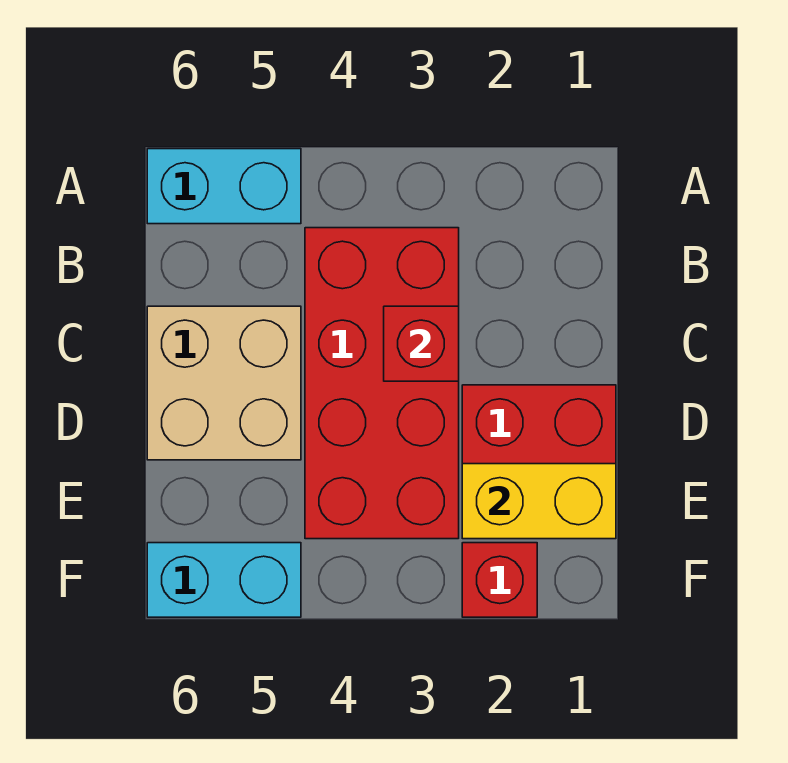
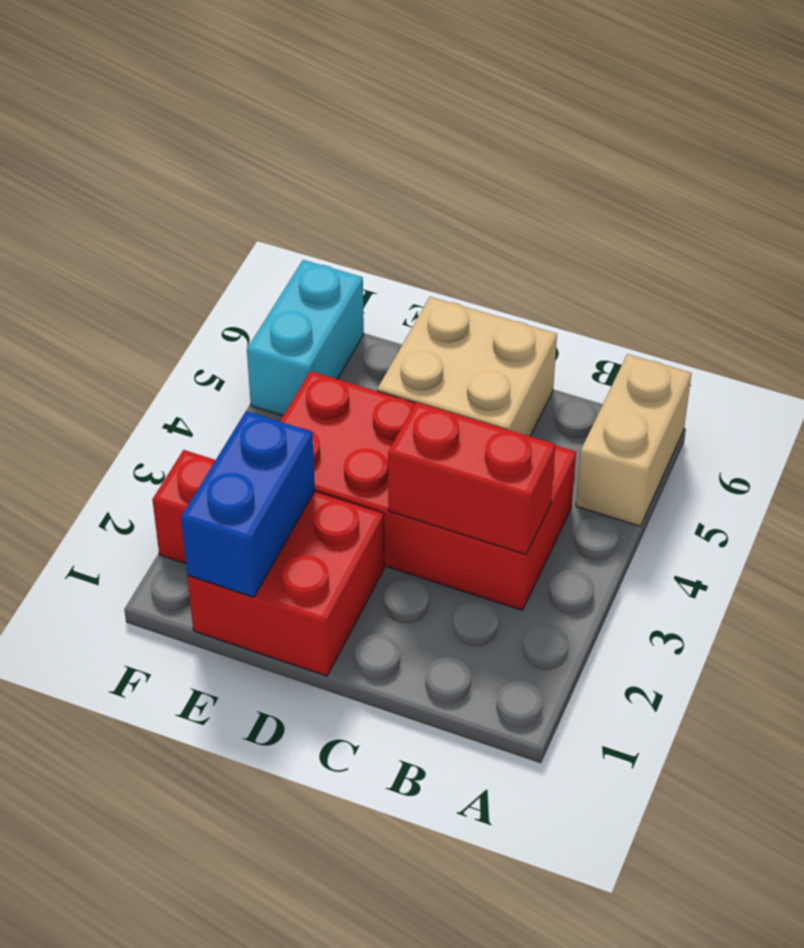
cyan brick A5:A6 level 1 -> tan brick A5:A6 level 1
red brick C3 level 2 -> red brick B3:C3 level 2
yellow brick E1:E2 level 2 -> blue brick E1:E2 level 2

